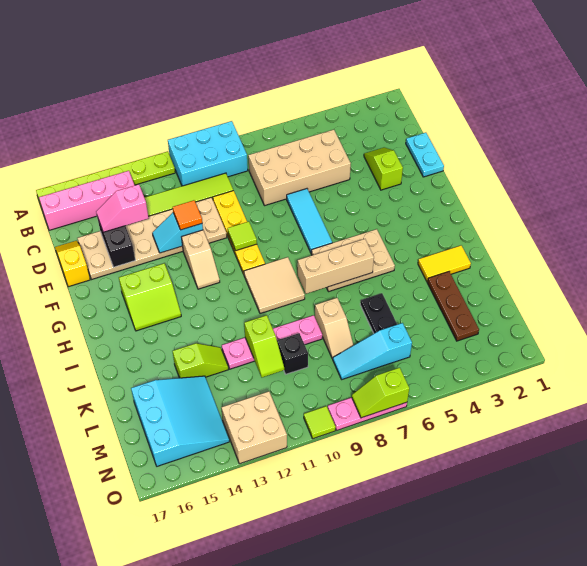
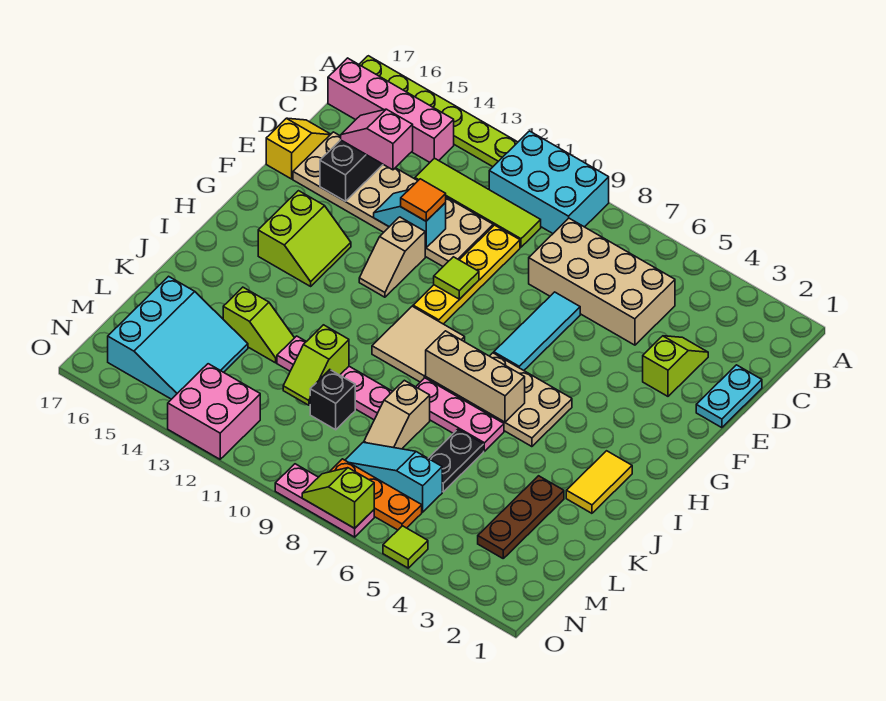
lime slope G14:H15 level 1 top G -> lime slope G14:H15 level 1 top 15
yellow tile J2:J3 level 1 -> yellow tile I2:J2 level 1
none -> pink plate J6:J8 level 1
none -> orange plate N6:N8 level 1
tan brick N12:O13 level 1 -> pink brick N12:O13 level 1
lime tile O10 level 1 -> lime tile O5 level 1

